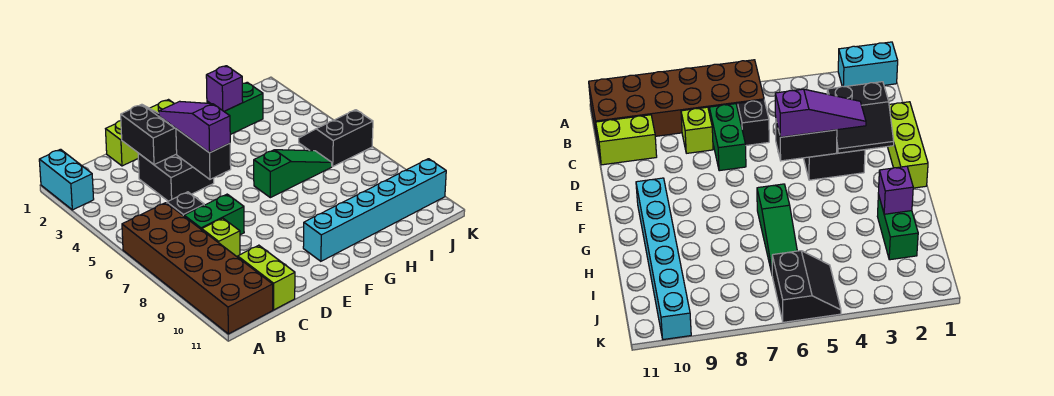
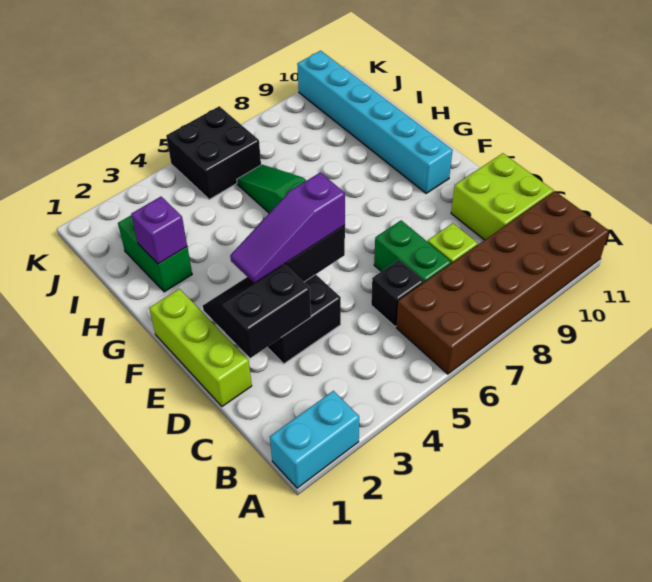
lime brick C10:C11 level 1 -> lime brick C10:D11 level 1
black slope J5:K6 level 1 top 6 -> black brick J5:K6 level 1

